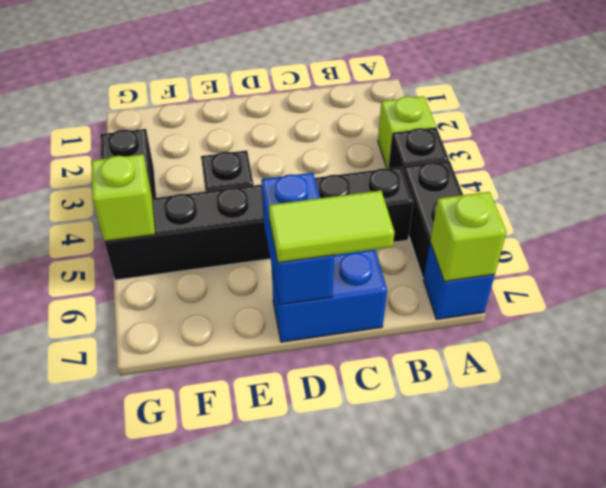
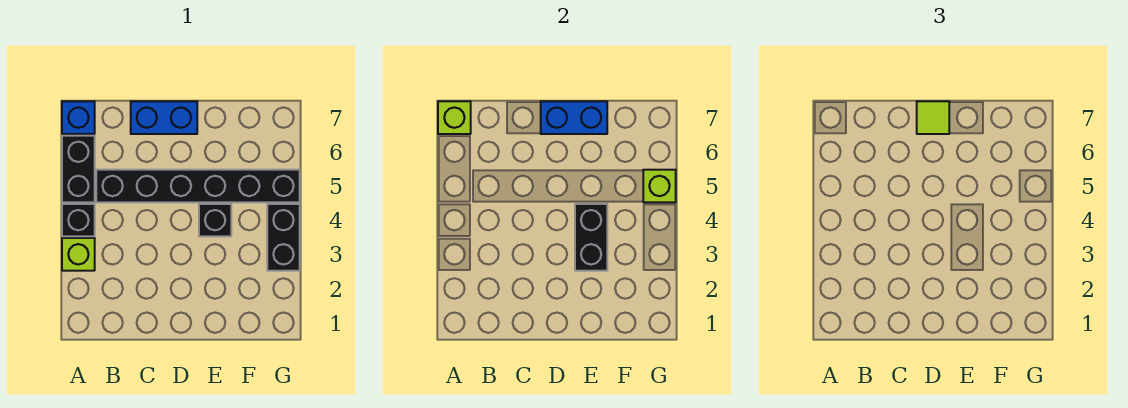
lime tile C7:D7 level 3 -> lime tile D7 level 3
blue brick D6:D7 level 2 -> blue brick D7:E7 level 2
none -> black brick E3:E4 level 2

